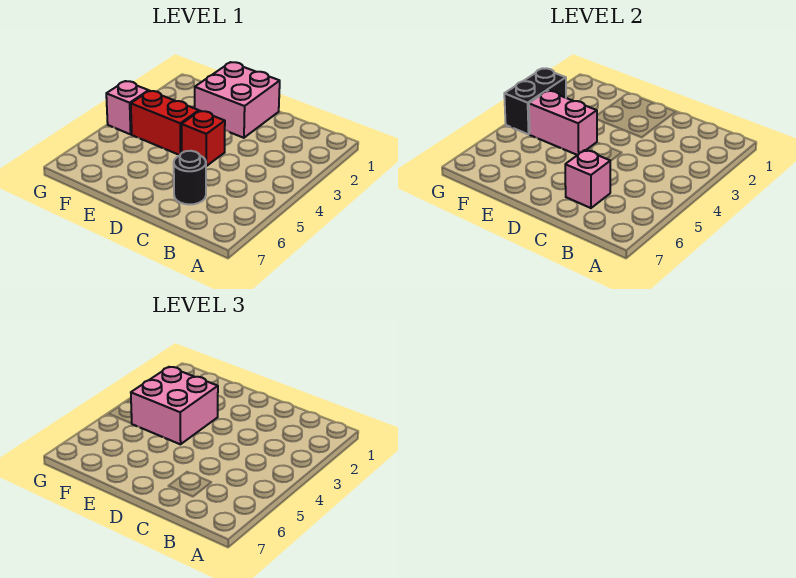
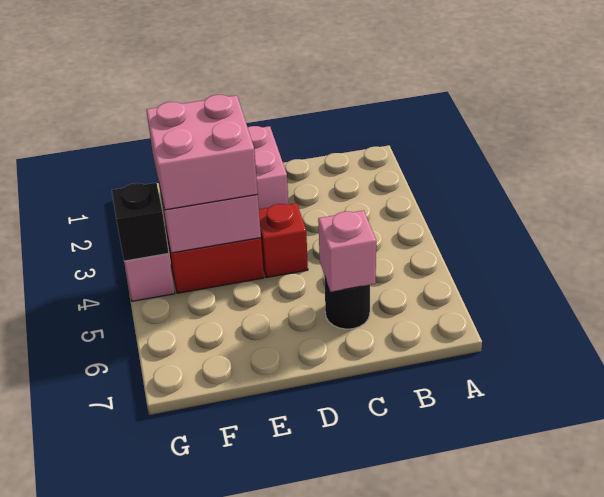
black brick G3:G4 level 2 -> black brick G4 level 2

